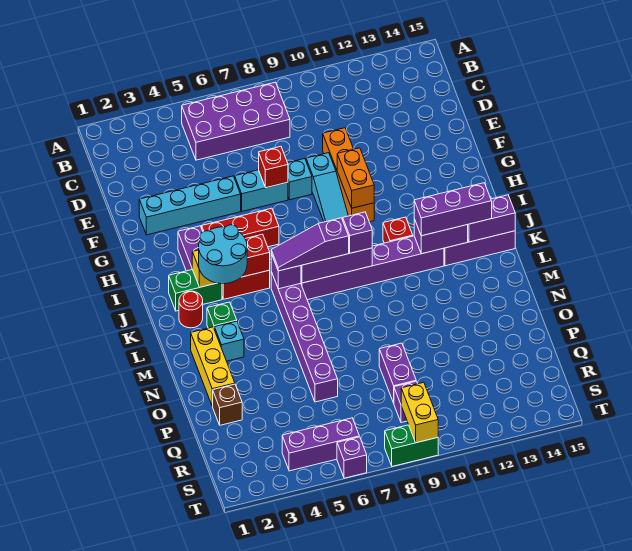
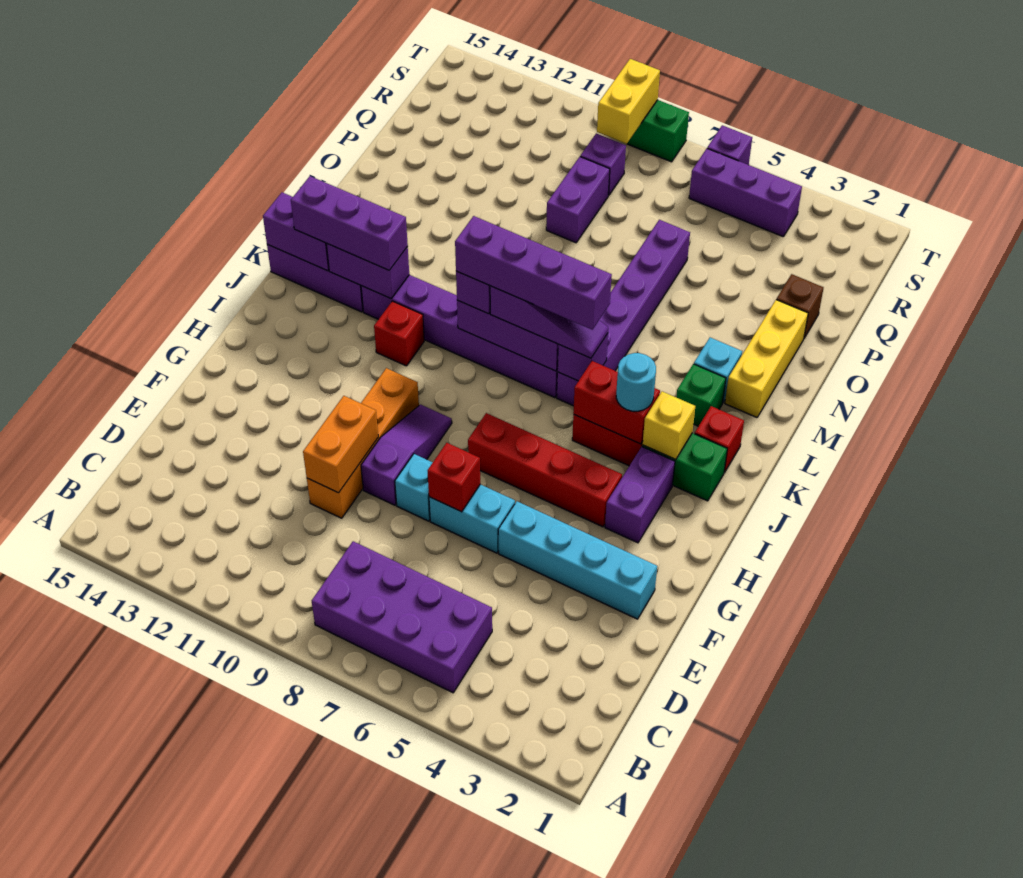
cyan slope F9:H9 level 1 top F -> purple slope F9:H9 level 1 top F
orange brick G10:H10 level 2 -> orange brick E10:F10 level 2
red brick H4:H6 level 1 -> red brick H4:H7 level 1
cyan round brick J3:K4 level 3 -> cyan round brick J4 level 3
red round brick K2 level 1 -> red brick K2 level 1
none -> purple brick K6:K9 level 4

